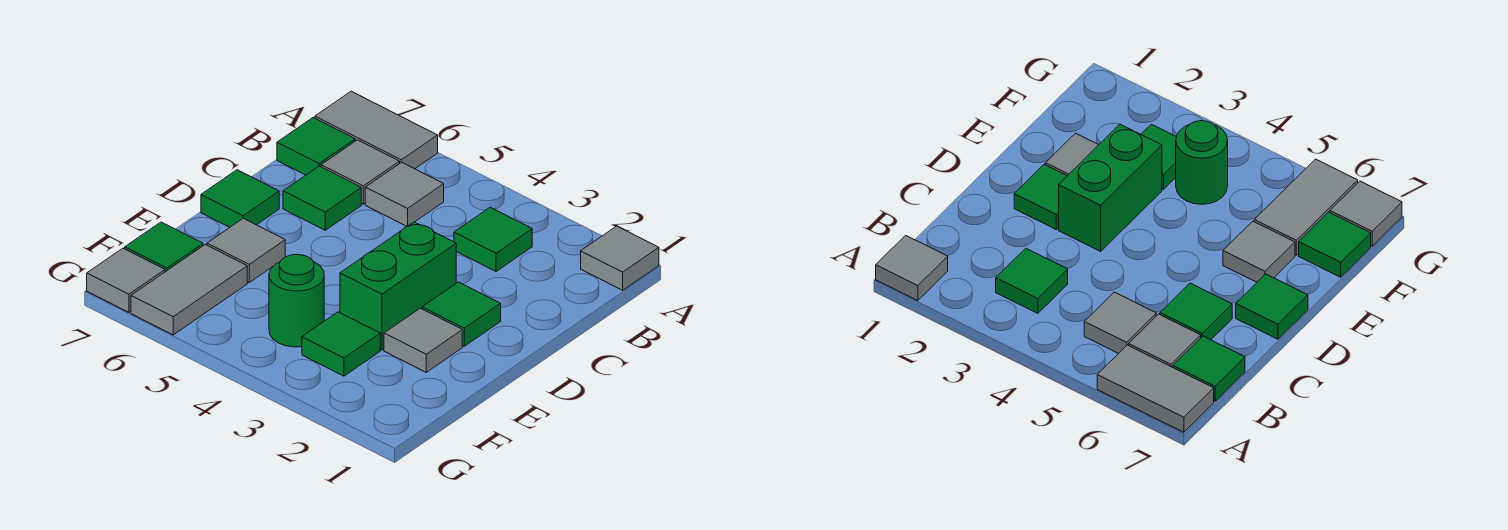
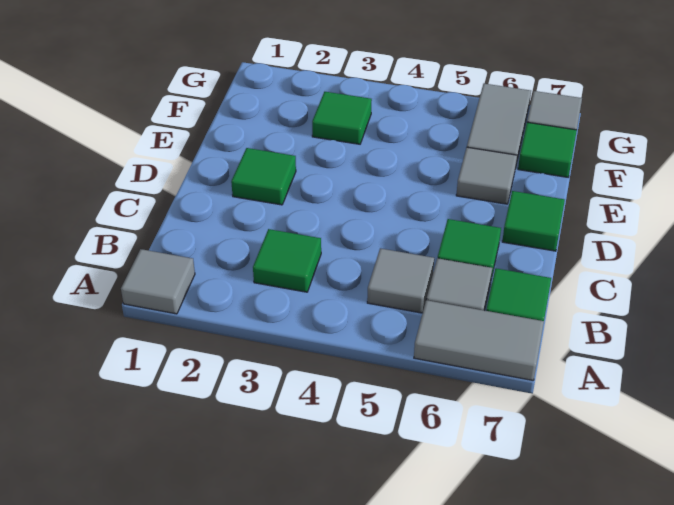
green brick D3:E3 level 1 -> none
grey tile E2 level 1 -> none
green round brick F4 level 1 -> none

